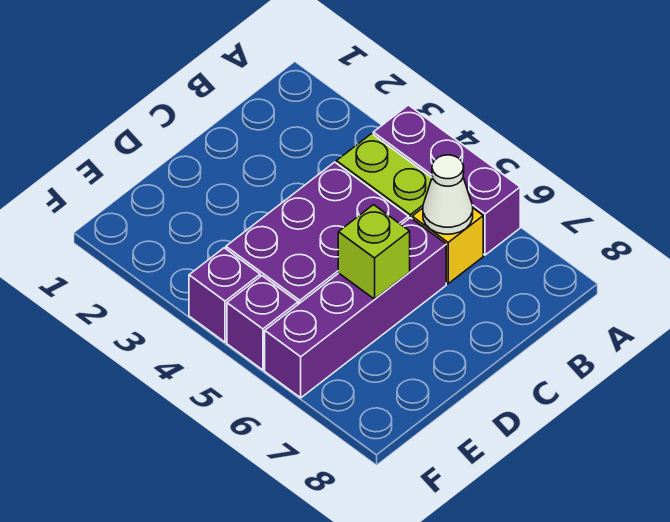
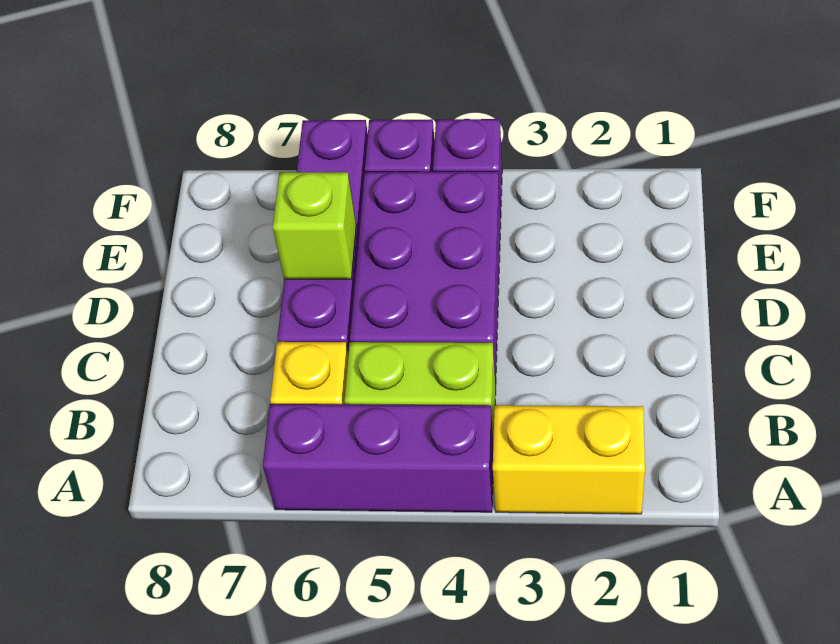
none -> yellow brick A2:A3 level 1
white cone B6 level 2 -> none

